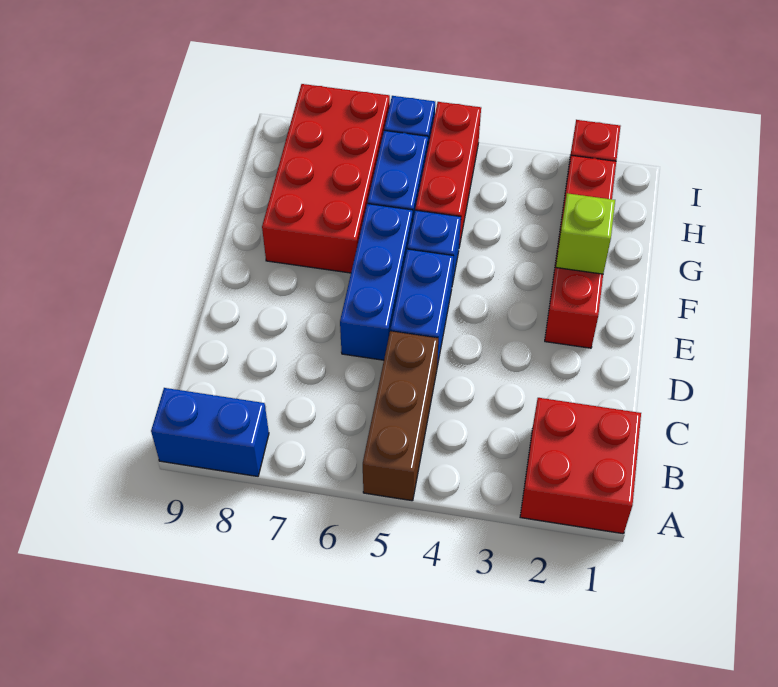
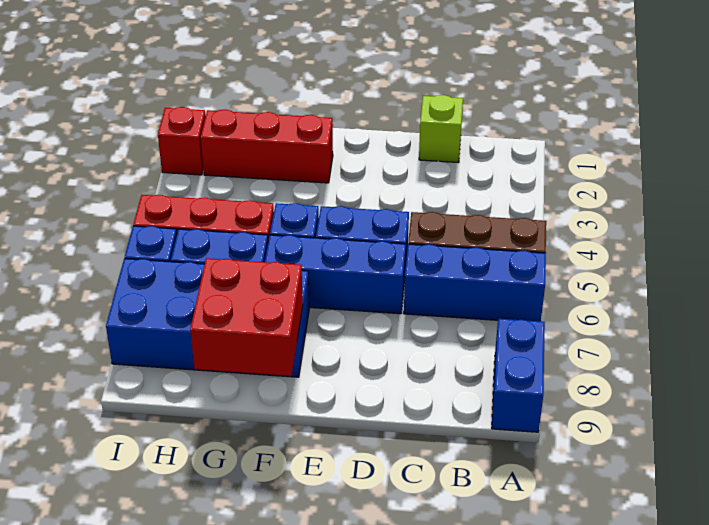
red brick A1:B2 level 1 -> red brick F8:G9 level 2
none -> blue brick A6:C6 level 1
red brick E2:H2 level 1 -> red brick F2:H2 level 1
lime brick F2 level 2 -> lime brick C1 level 1
red brick F7:I8 level 1 -> blue brick F7:I8 level 1

